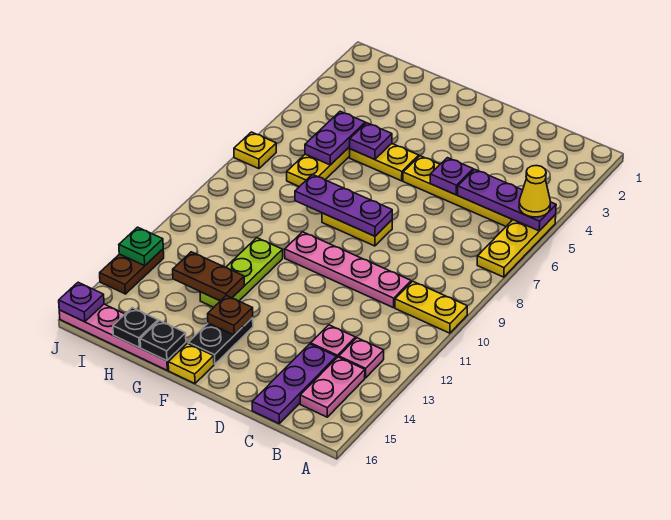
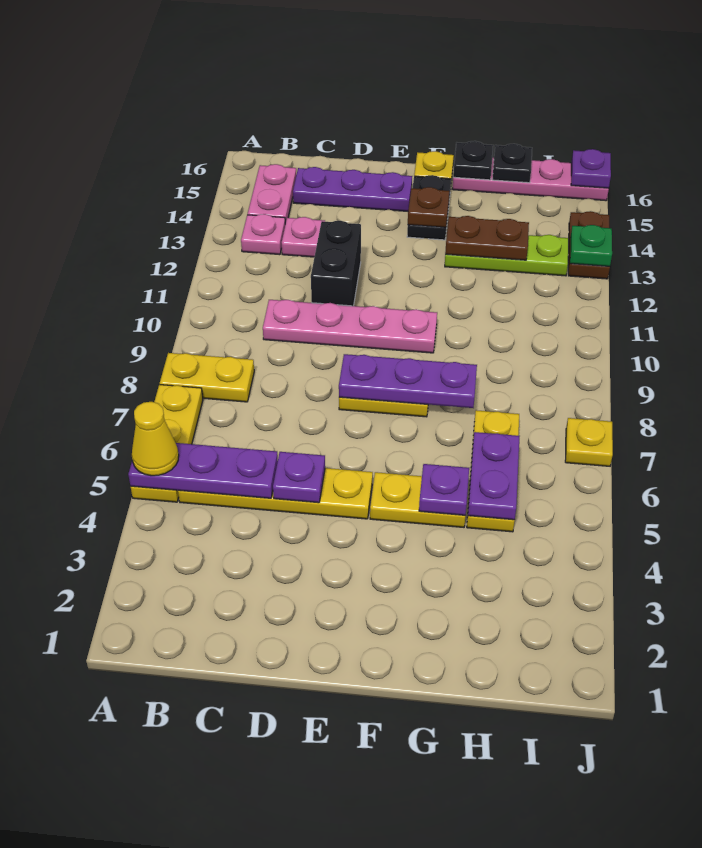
yellow plate A10:B10 level 1 -> yellow plate A8:B8 level 1
purple plate C14:C16 level 1 -> purple plate C15:E15 level 1
none -> black brick D11:D12 level 1
lime plate G11:G13 level 1 -> lime plate G13:I13 level 1

